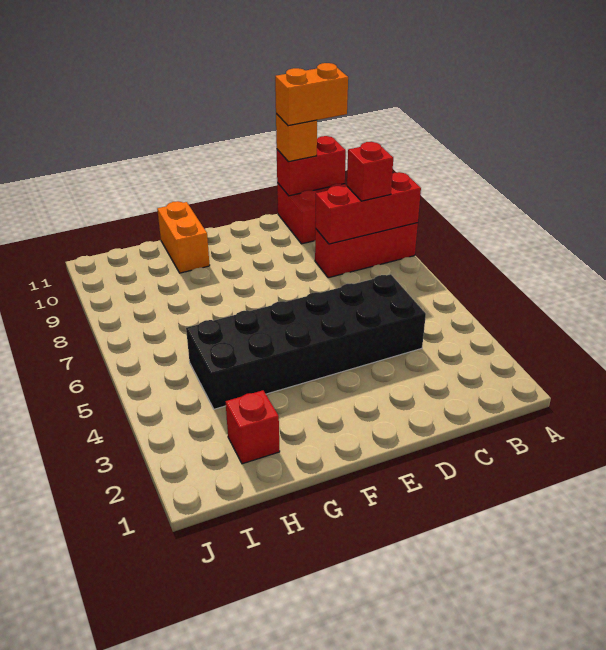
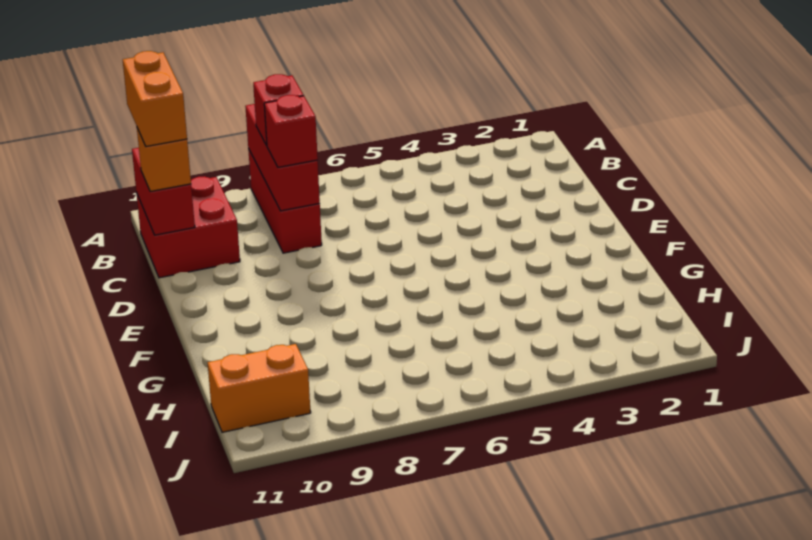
black brick C4:H5 level 1 -> none
orange brick G10:G11 level 1 -> orange brick I10:I11 level 1
red brick H2 level 1 -> red brick C8 level 3

